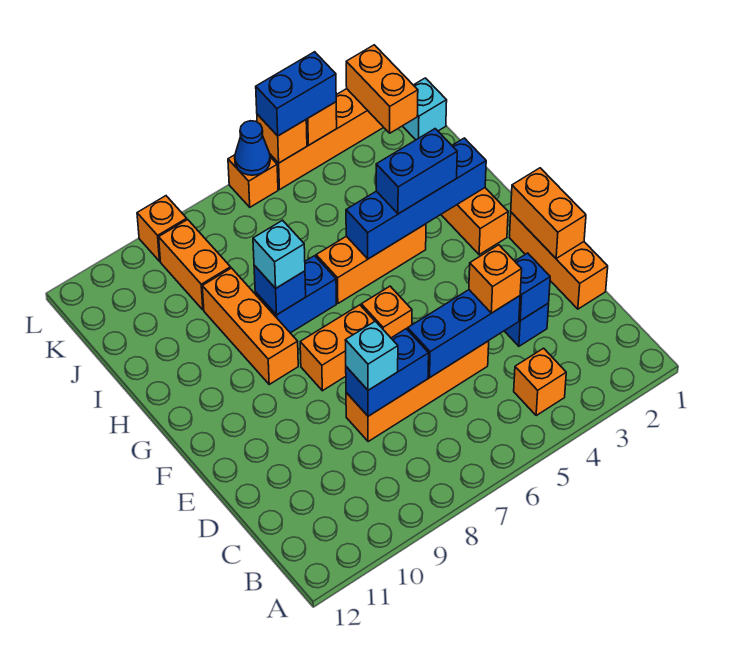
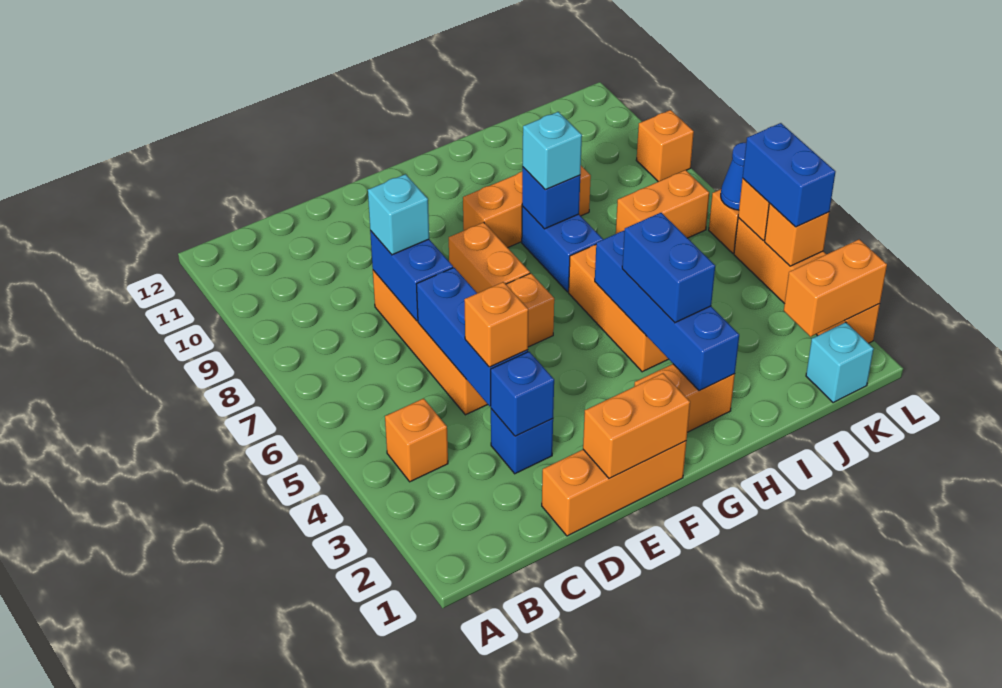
orange brick J9:K9 level 1 -> orange brick J7:K7 level 1

